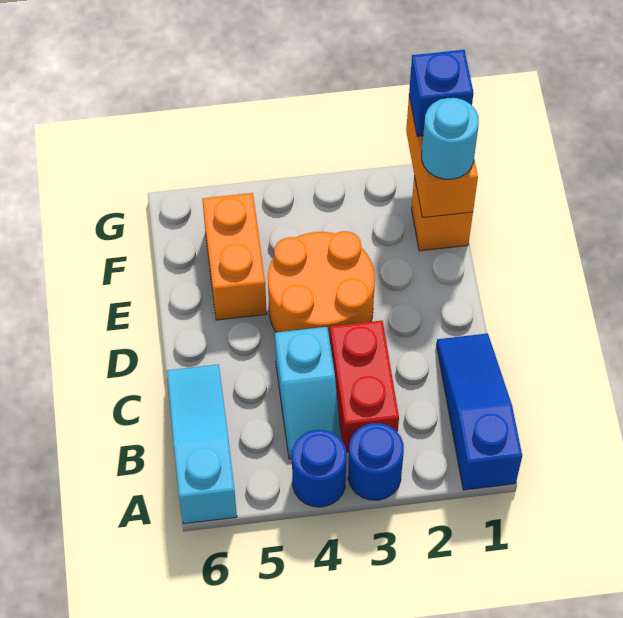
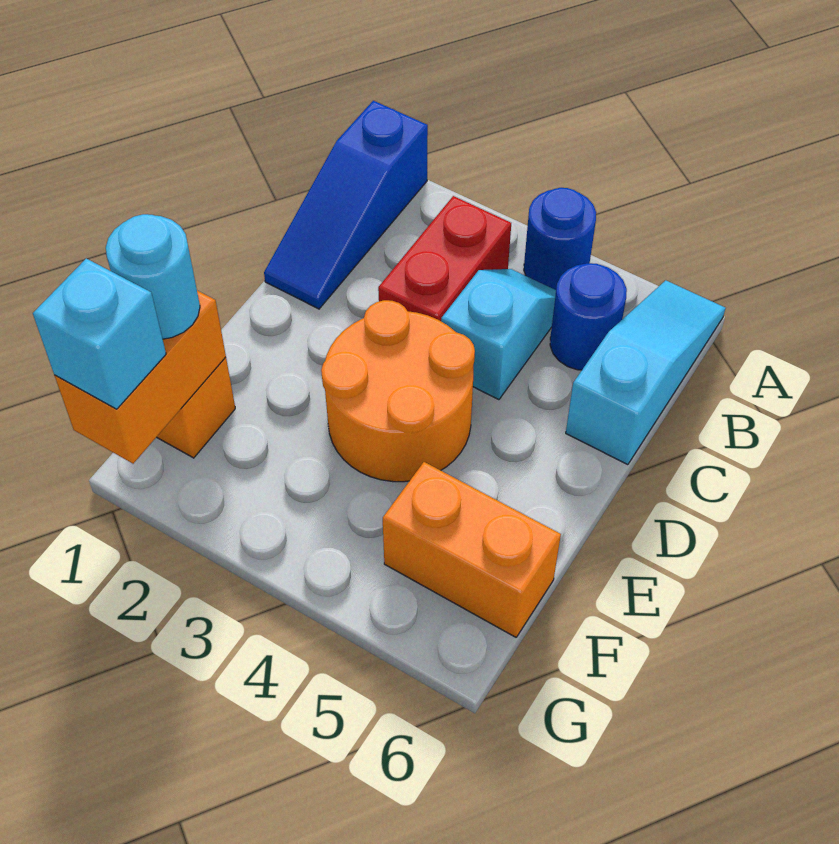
blue round brick A3 level 1 -> blue round brick B5 level 1
cyan slope A6:C6 level 1 top A -> cyan slope A6:C6 level 1 top C
orange brick E5:F5 level 1 -> orange brick F5:F6 level 1
blue brick G1 level 3 -> cyan brick G1 level 3

